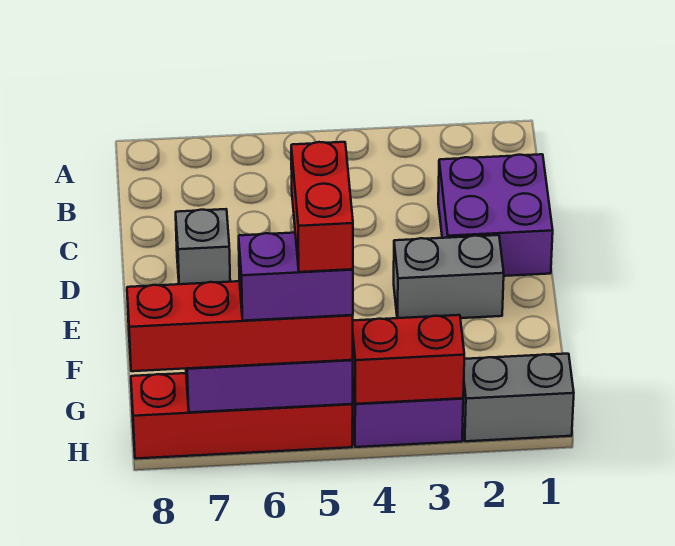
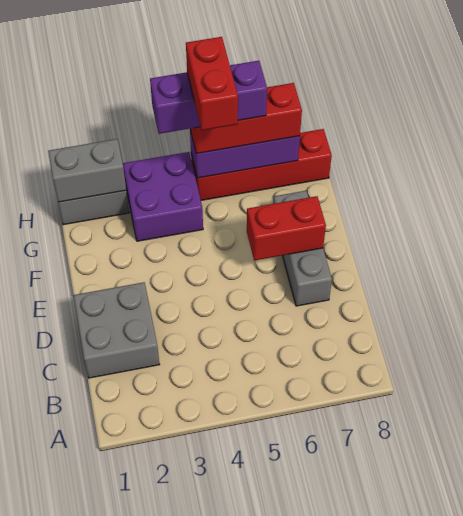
purple brick C1:D2 level 1 -> grey brick C1:D2 level 1
grey brick D7 level 1 -> grey brick D7:F7 level 1
grey brick E2:E3 level 1 -> grey brick H1:H2 level 2
red brick H3:H4 level 2 -> red brick E6:E7 level 2
red brick H5:H8 level 3 -> red brick H5:H7 level 3
purple brick H5:H6 level 4 -> purple brick H4:H6 level 4

